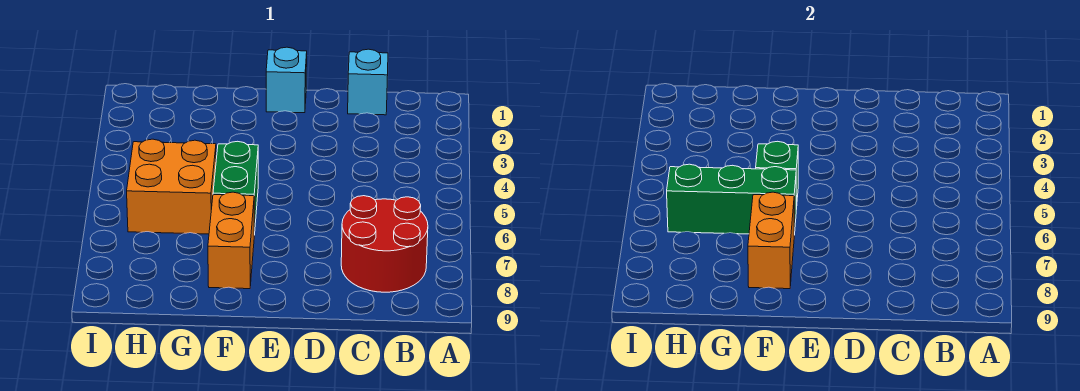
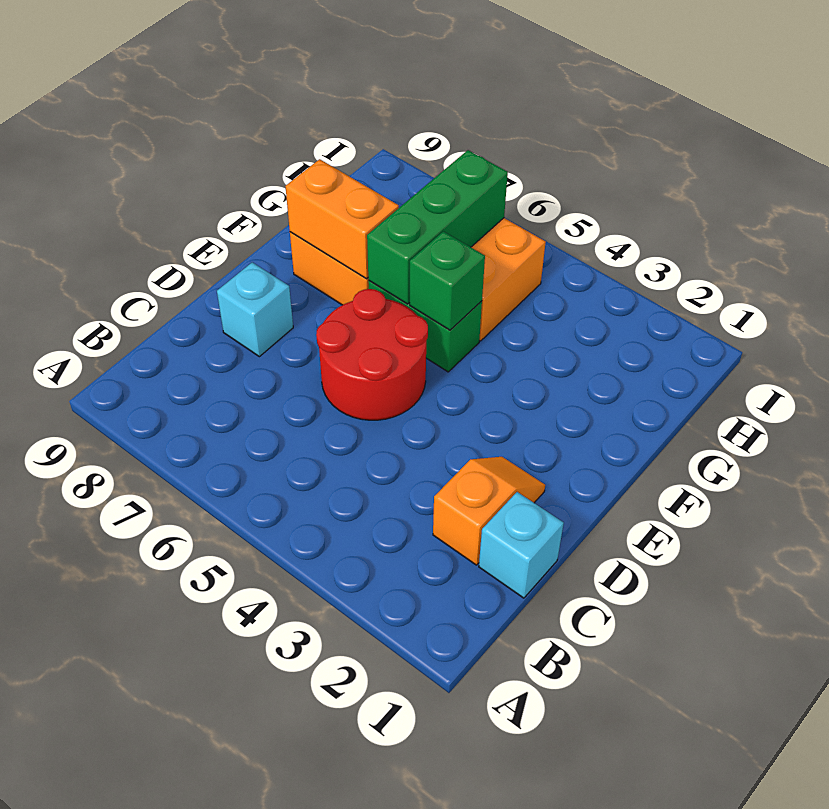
red round brick B7:C8 level 1 -> red round brick D5:E6 level 1
none -> orange slope C2:D2 level 1 top C
cyan brick E1 level 1 -> cyan brick D8 level 1

